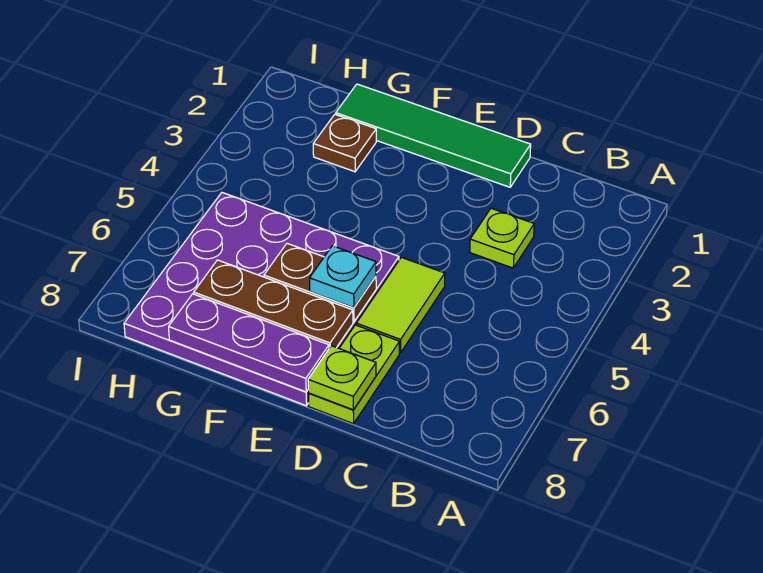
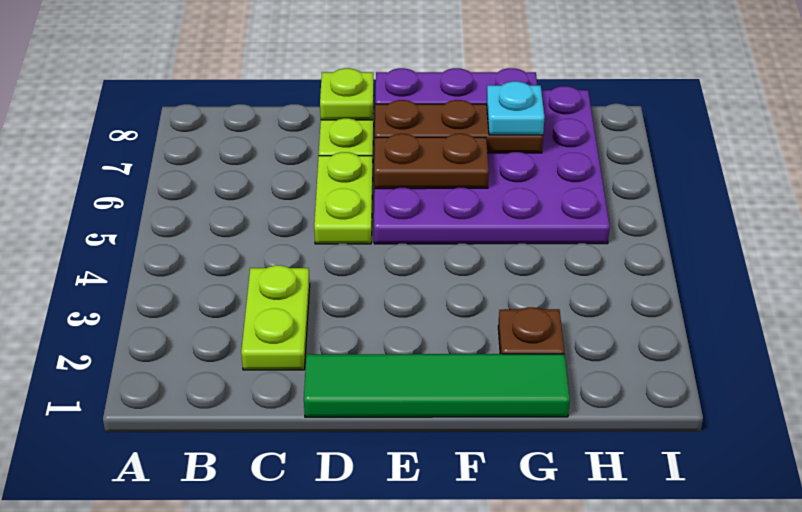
lime plate C3 level 1 -> lime plate C2:C3 level 1
lime tile D5:D6 level 1 -> lime plate D5:D6 level 1
cyan plate E6 level 3 -> cyan plate G7 level 3

